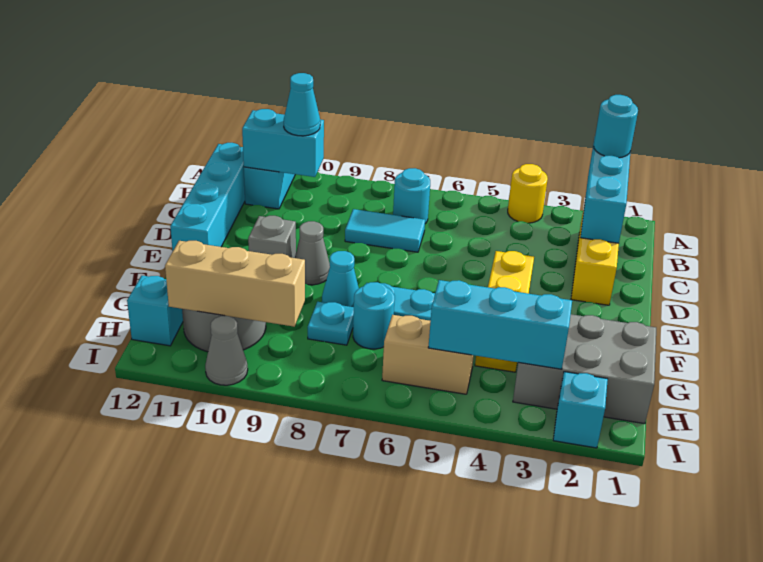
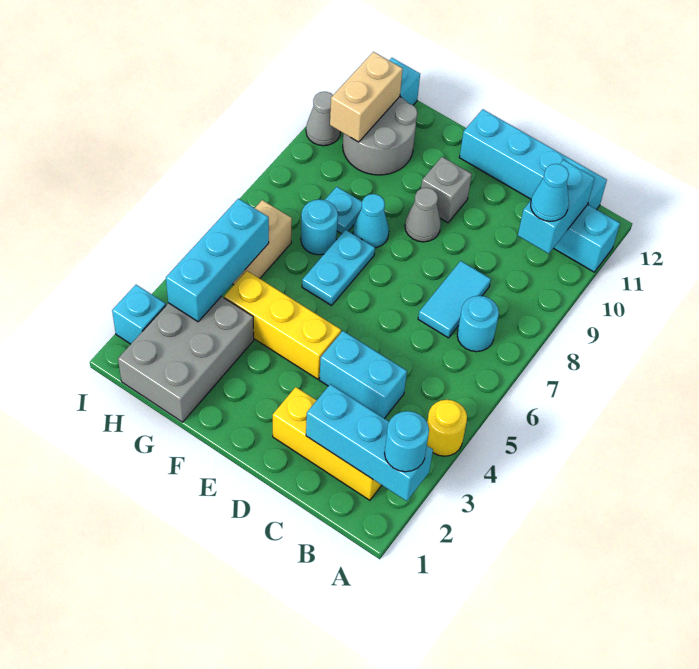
none -> cyan brick C4:D4 level 1
tan brick H9:H11 level 2 -> tan brick H10:H11 level 2

